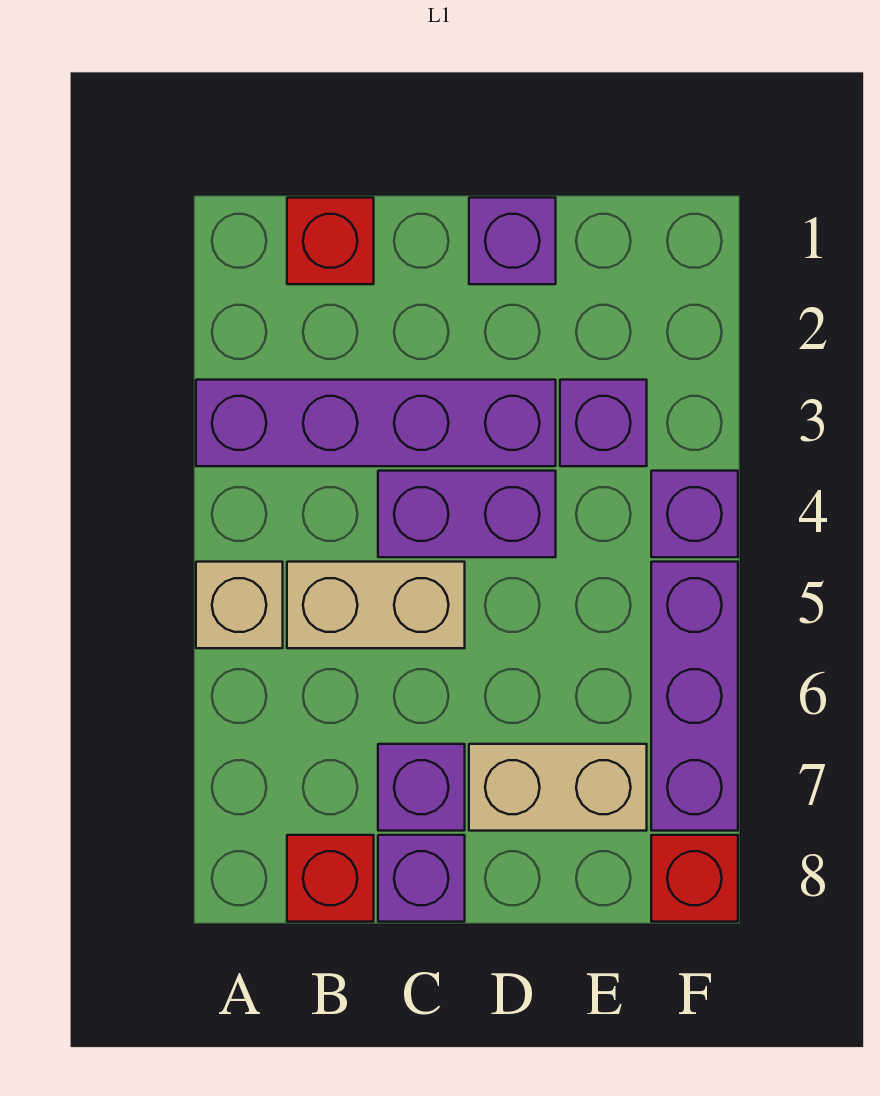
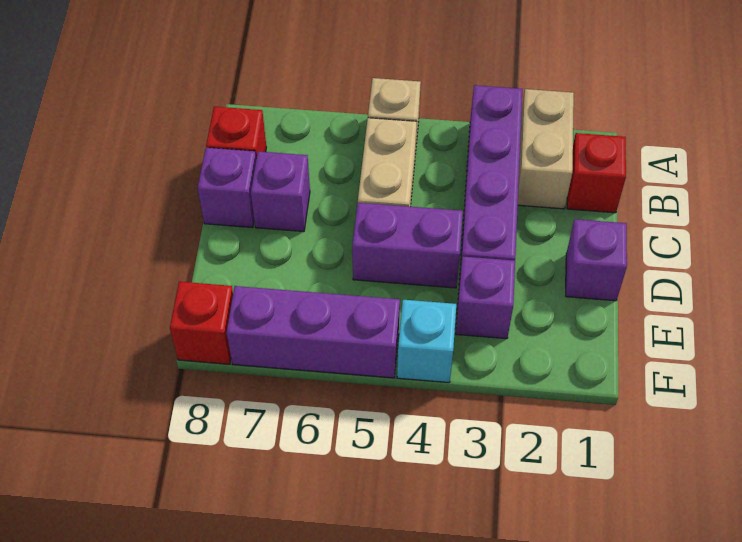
purple brick C4:D4 level 1 -> purple brick D4:D5 level 1
tan brick D7:E7 level 1 -> tan brick A2:B2 level 1
purple brick F4 level 1 -> cyan brick F4 level 1

